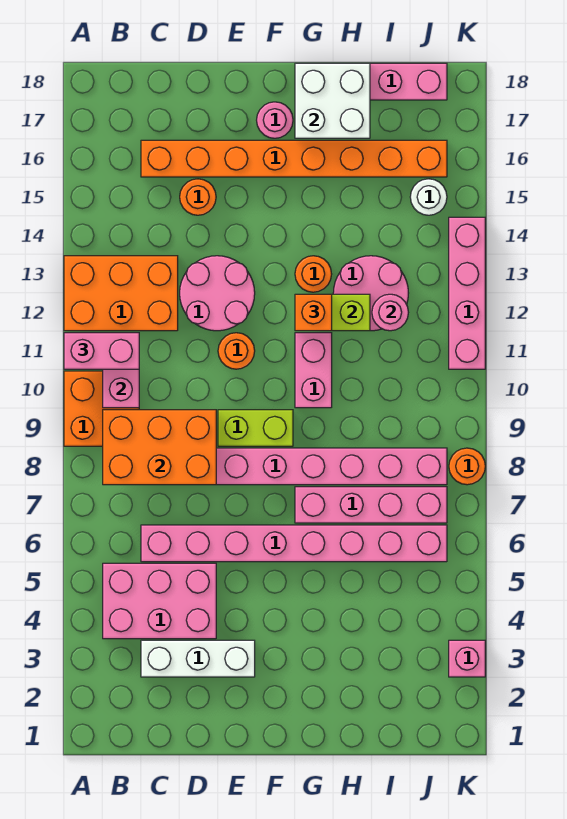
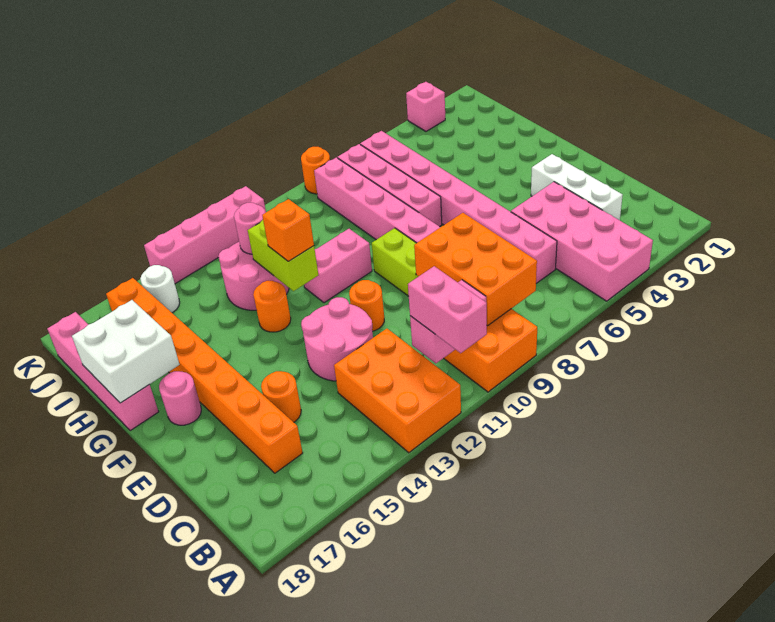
pink brick B4:D5 level 1 -> pink brick A4:D5 level 1

